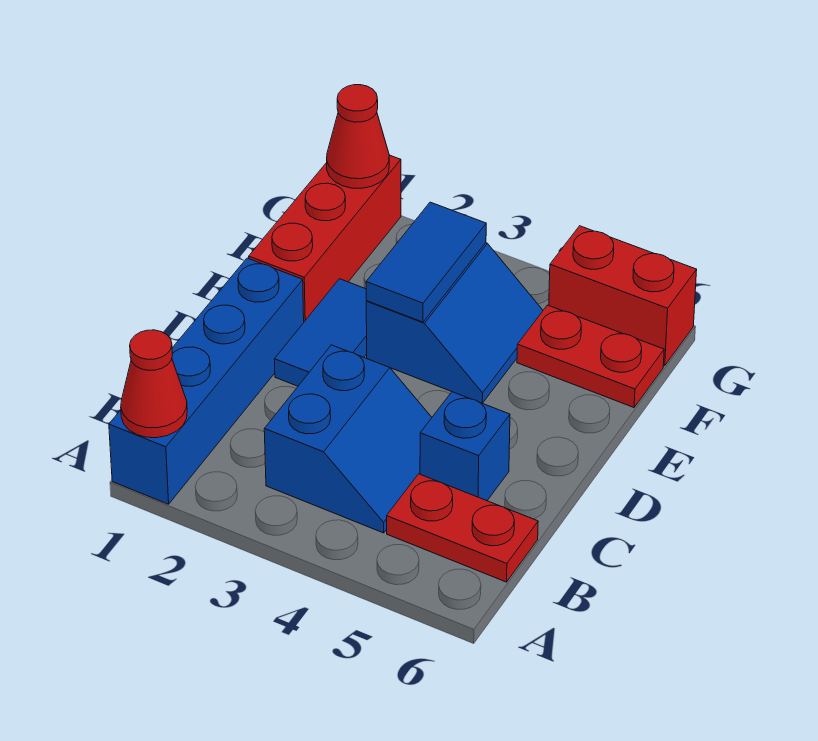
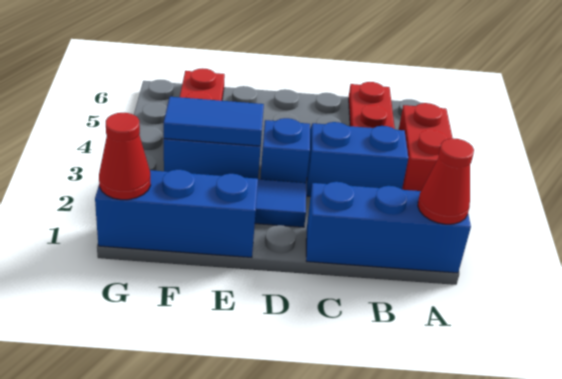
blue brick A1:D1 level 1 -> blue brick A1:C1 level 1
blue brick C5 level 1 -> blue brick D3 level 1
red brick E1:G1 level 1 -> blue brick E1:G1 level 1
red brick G5:G6 level 1 -> red brick A3:A4 level 1

